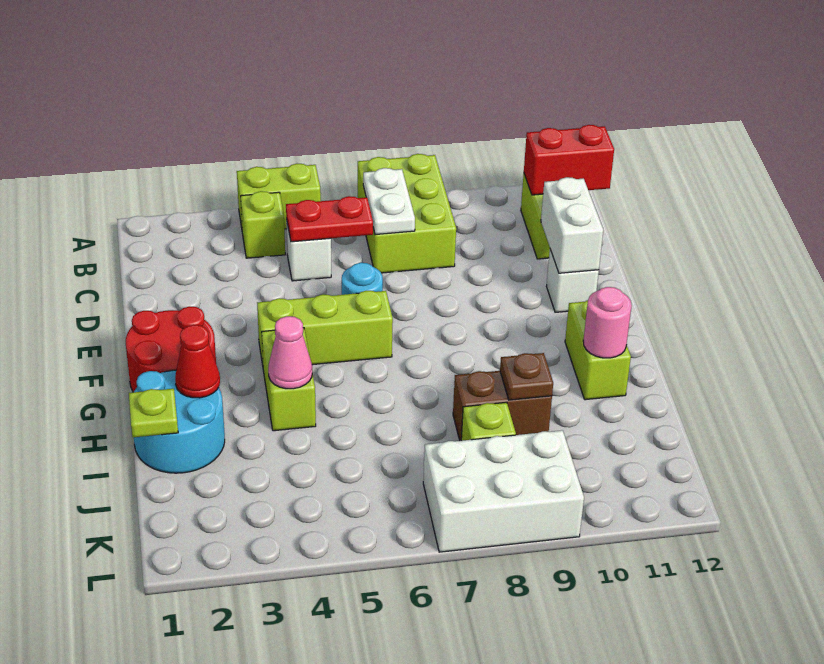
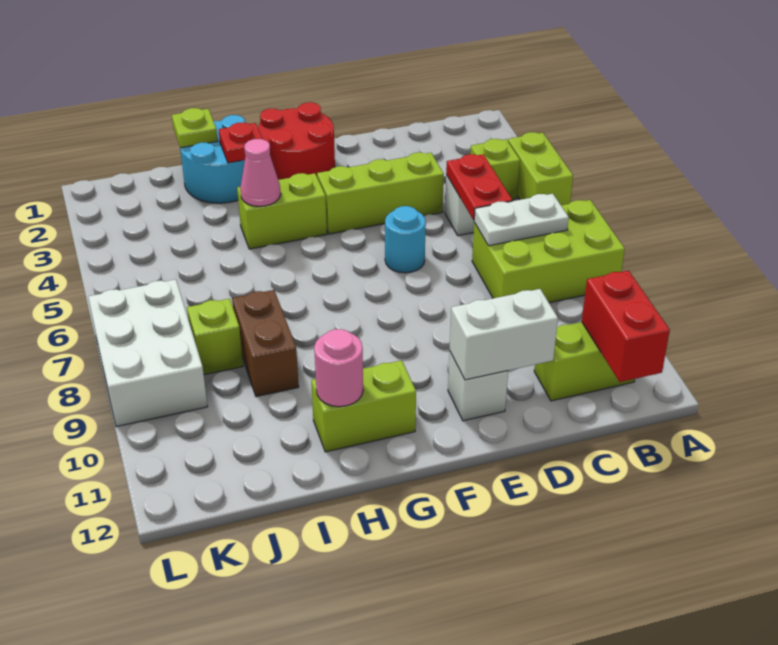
lime brick F4:F6 level 1 -> lime brick D4:F4 level 1
red cone H2 level 2 -> red plate H2 level 2
brown plate I9 level 2 -> none

